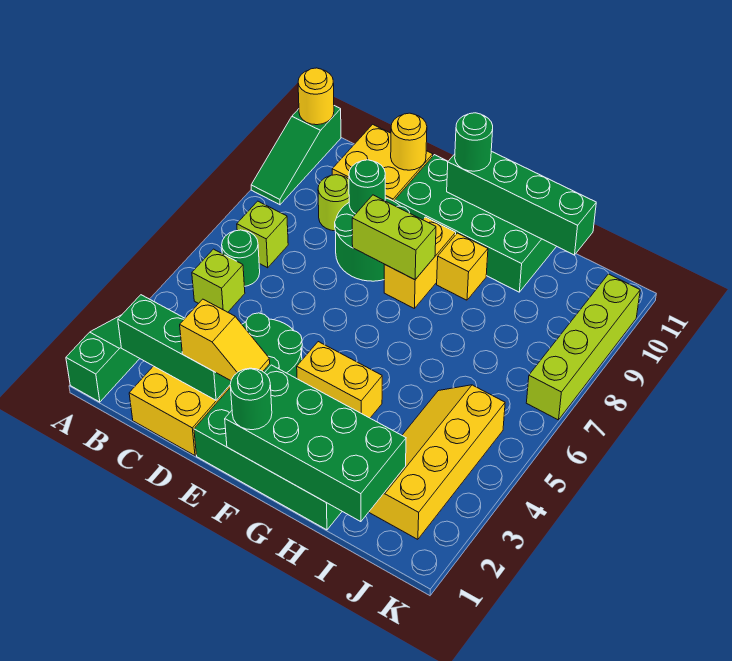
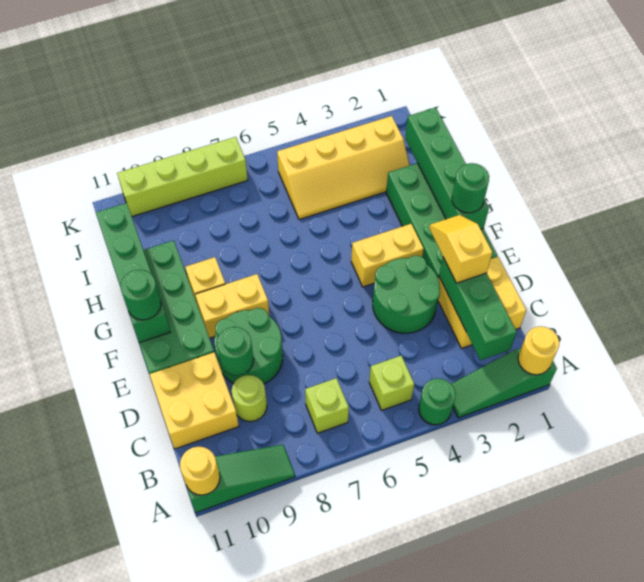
green round brick B6 level 1 -> green round brick A4 level 1
yellow round brick D11 level 2 -> yellow round brick A1 level 2
lime brick E8:F8 level 2 -> none
green brick F1:I2 level 2 -> green brick F1:I1 level 2
yellow brick F4:G4 level 1 -> yellow brick F3:F4 level 1

